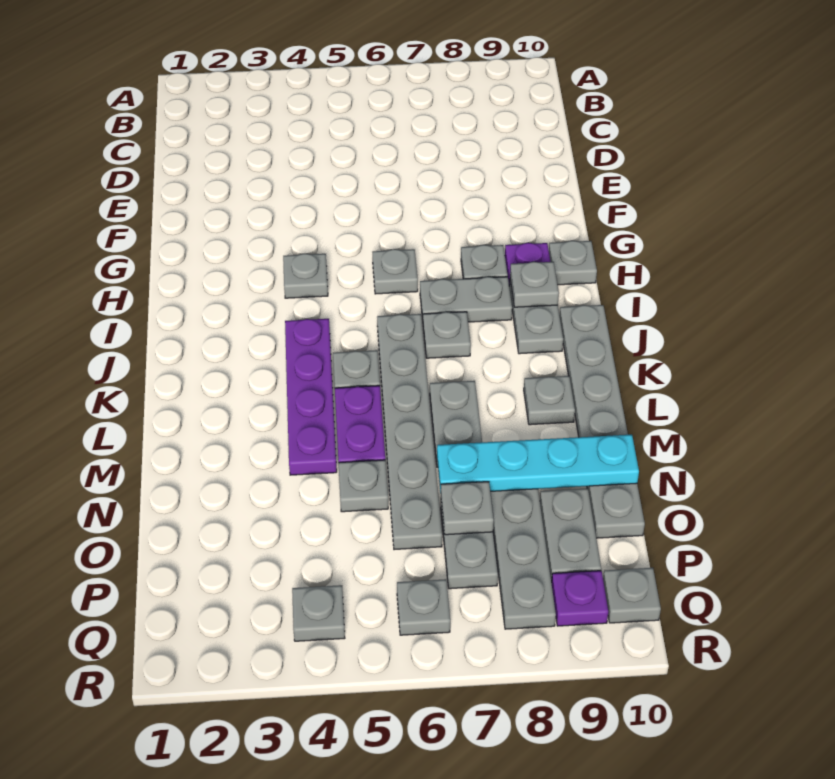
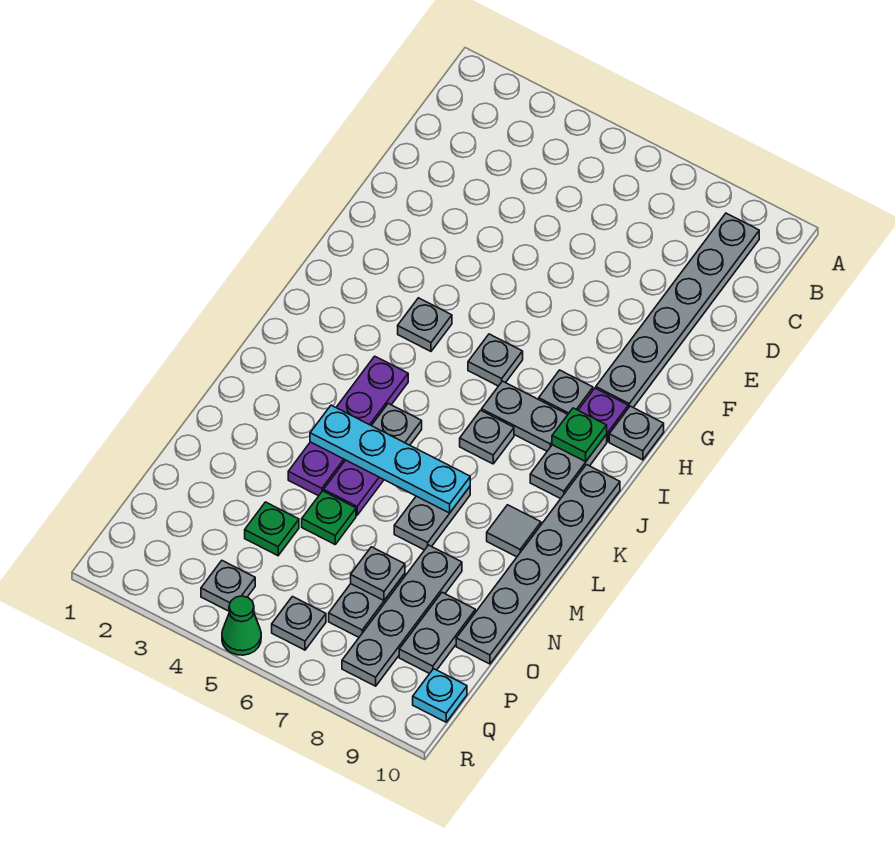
grey plate I9 level 2 -> green plate I9 level 2
grey plate J6:O6 level 1 -> grey plate B9:G9 level 1
grey plate L9 level 1 -> grey tile L9 level 1
grey plate N5 level 1 -> green plate N5 level 1
cyan plate N7:N10 level 2 -> cyan plate L4:L7 level 2
none -> green plate O4 level 1
purple plate Q9 level 1 -> none
grey plate Q10 level 1 -> cyan plate Q10 level 1
none -> green cone R5 level 1

